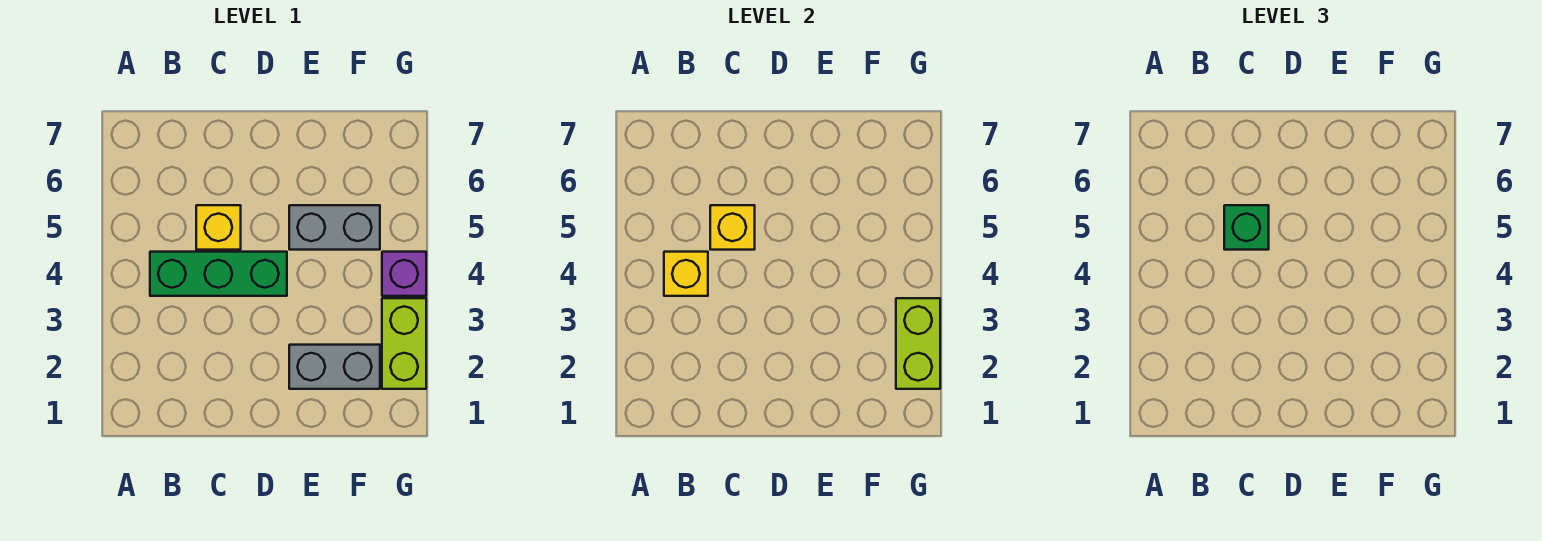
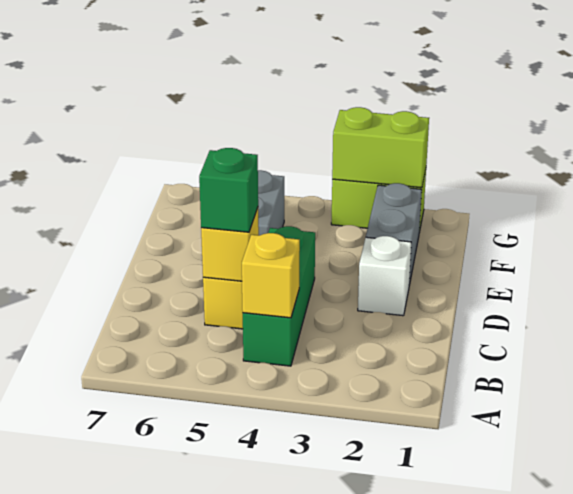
none -> white brick D2 level 1
purple brick G4 level 1 -> none

